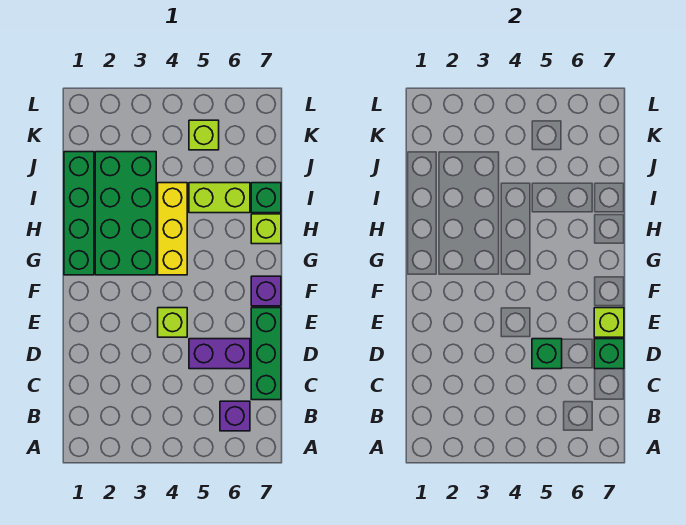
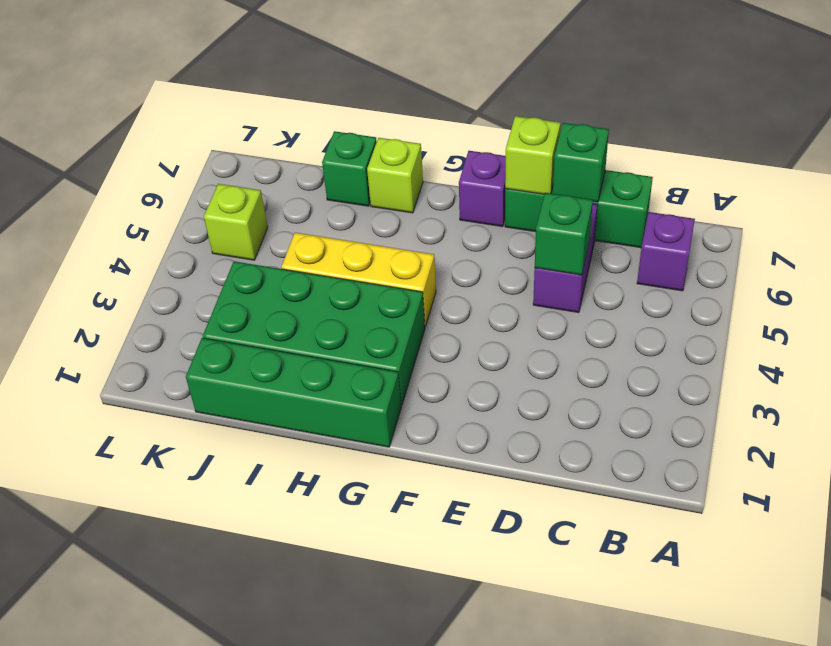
lime brick E4 level 1 -> none
lime brick I5:I6 level 1 -> none

